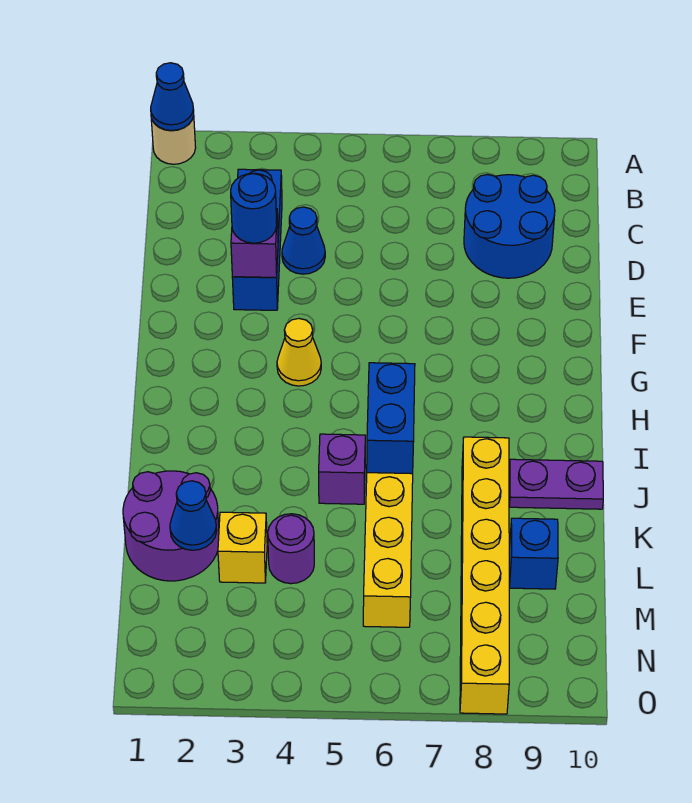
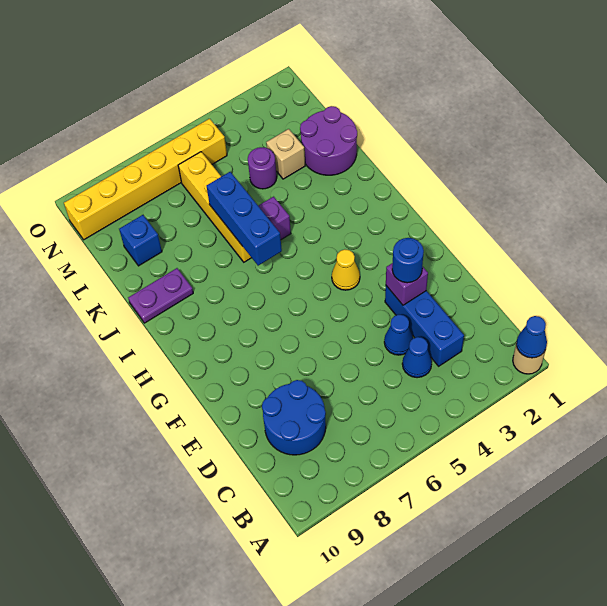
blue brick I6:J6 level 2 -> blue brick I6:K6 level 2
yellow brick J8:O8 level 1 -> yellow brick N5:N10 level 1
blue cone L2 level 2 -> blue cone C4 level 1
yellow brick L3 level 1 -> tan brick L3 level 1

